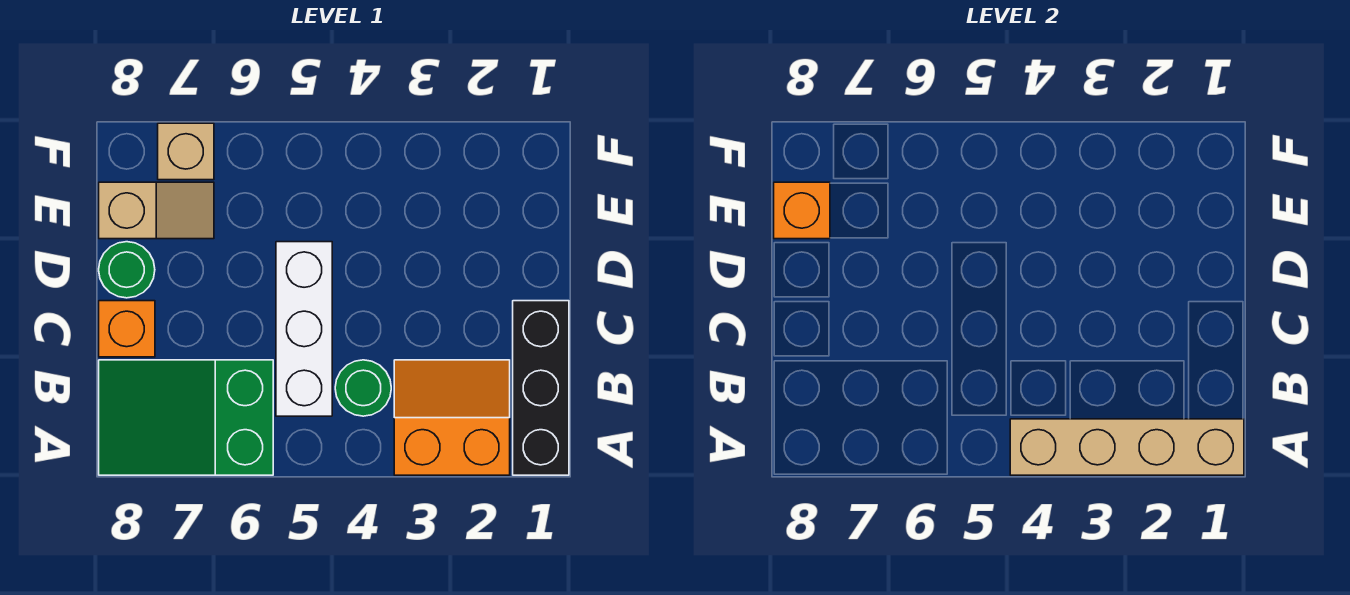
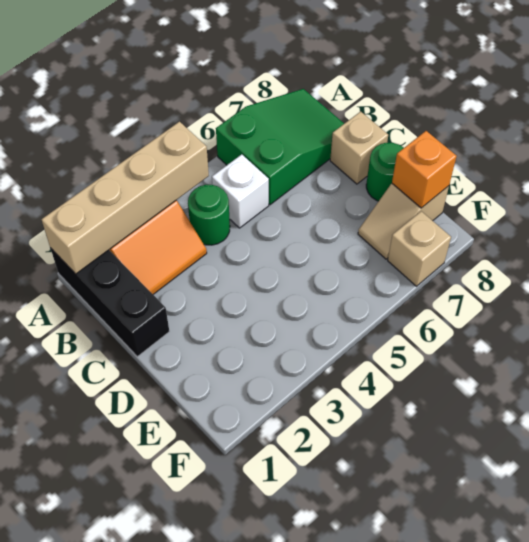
white brick B5:D5 level 1 -> white brick B5 level 1
orange brick C8 level 1 -> tan brick C8 level 1

